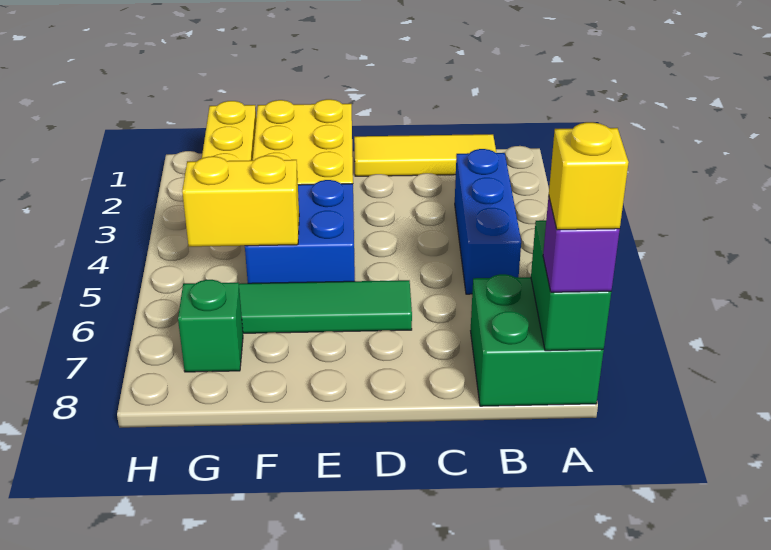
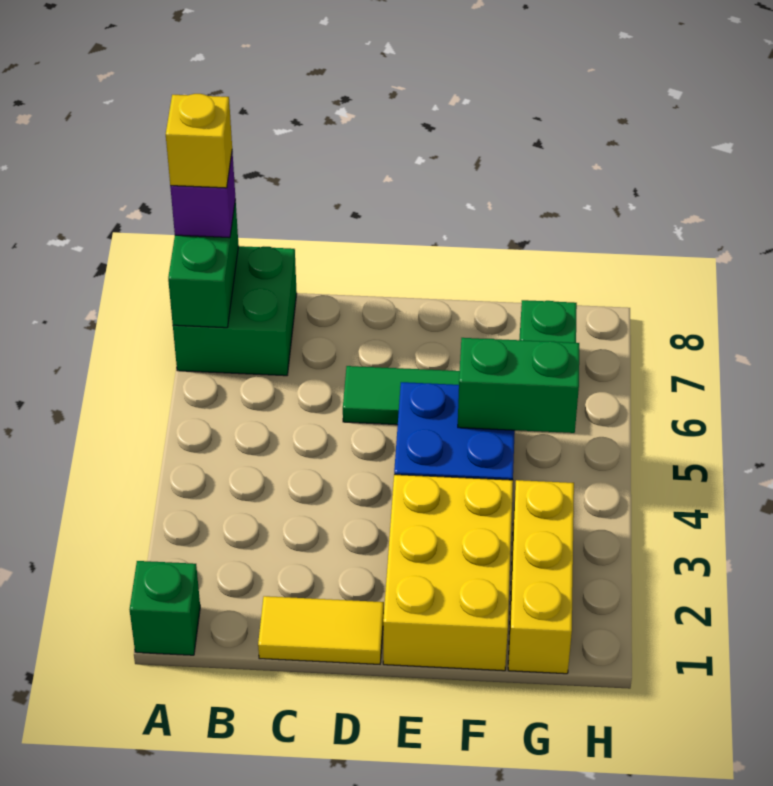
none -> green brick A1 level 1
yellow tile B1:D1 level 1 -> yellow tile C1:D1 level 1
blue brick B3:B5 level 1 -> none
yellow brick F5:G5 level 2 -> green brick F5:G5 level 2

